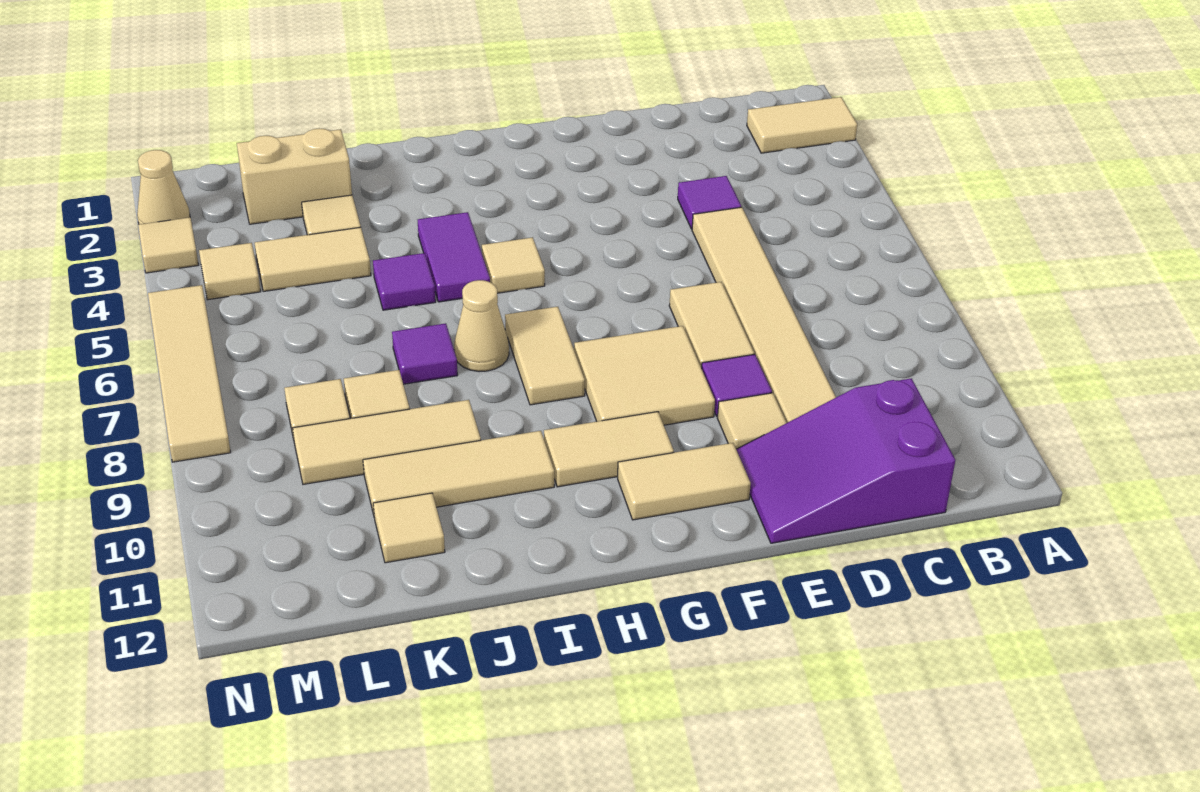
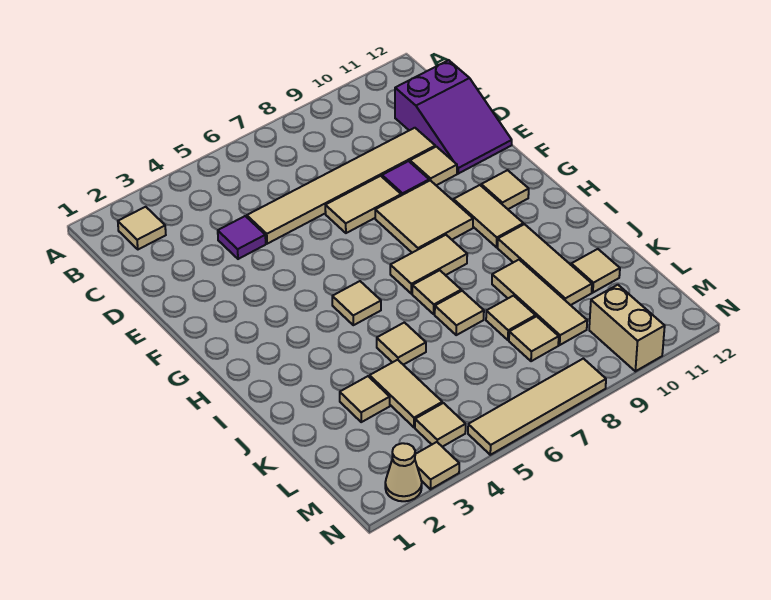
tan tile A2:B2 level 1 -> tan tile B2 level 1
tan tile F11:G11 level 1 -> tan tile G11 level 1
purple tile I4:I5 level 1 -> none
tan cone I7 level 1 -> tan tile I7 level 1
purple tile J5 level 1 -> tan tile J5 level 1
purple tile J7 level 1 -> tan tile J7 level 1
tan brick K2:L2 level 1 -> tan brick M10:N10 level 1

